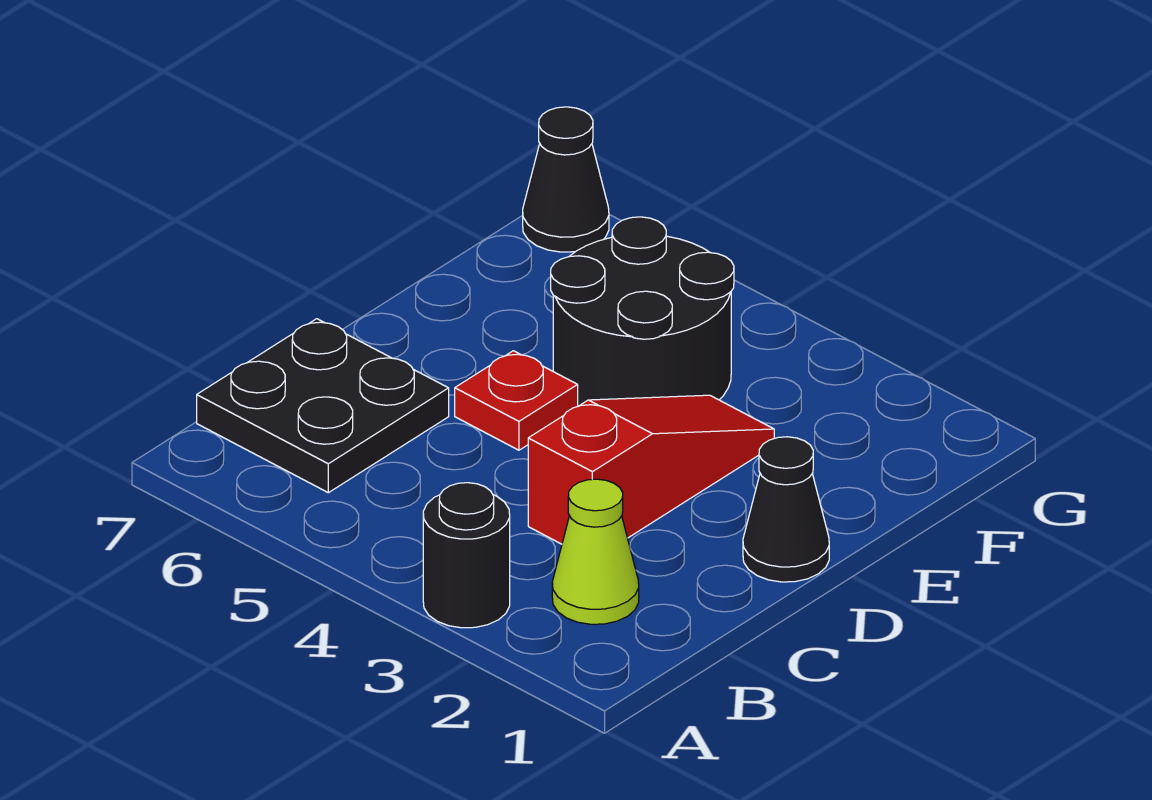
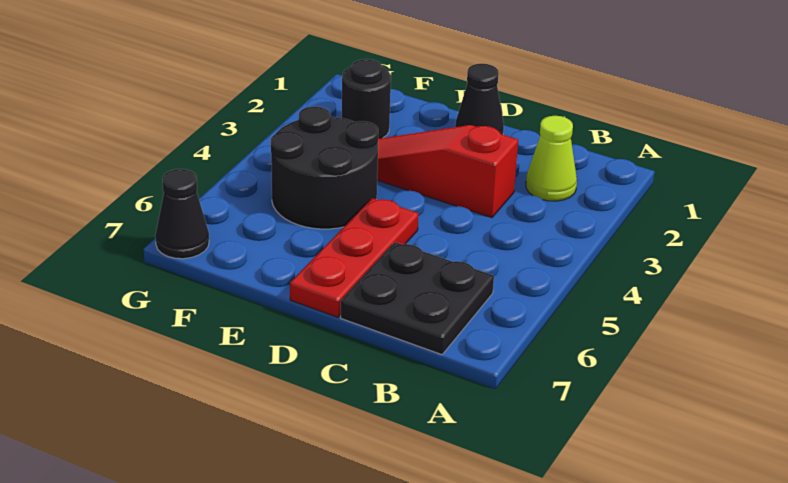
black round brick A3 level 1 -> black round brick F2 level 1
red plate D5 level 1 -> red plate D5:D7 level 1

